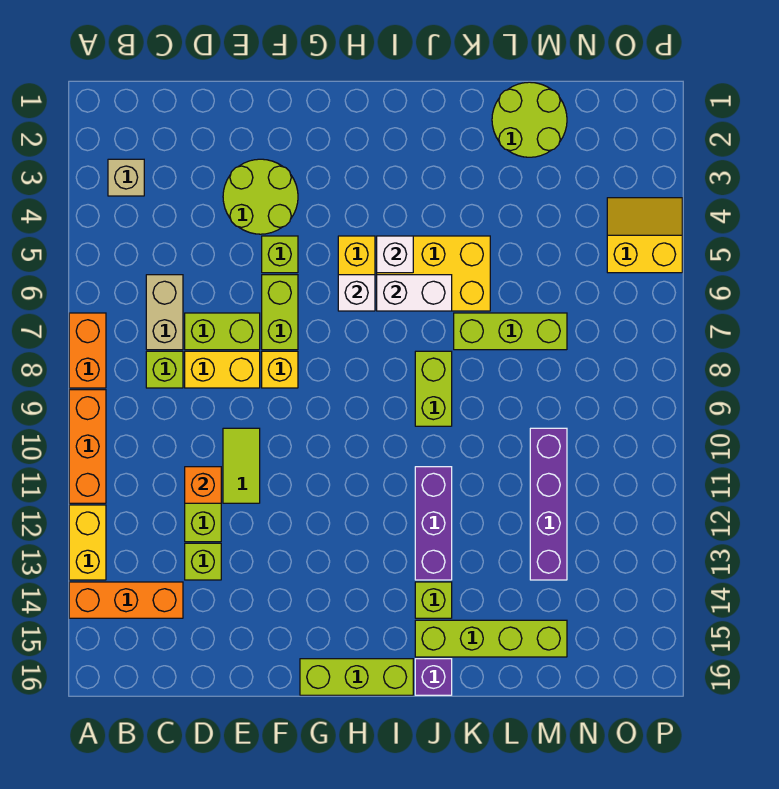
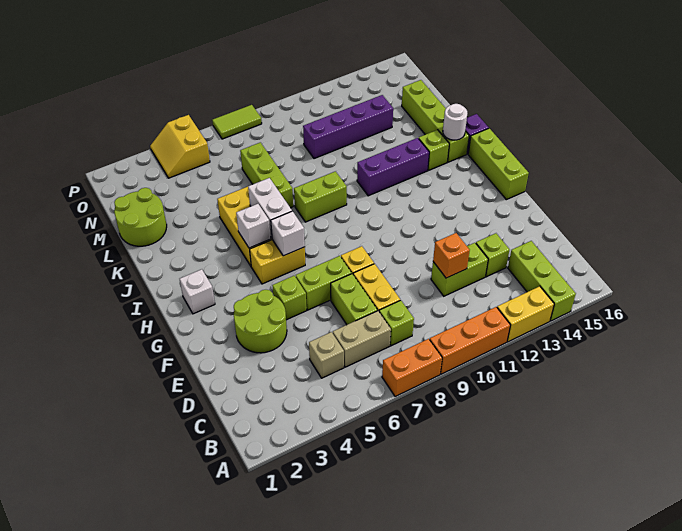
orange brick A14:C14 level 1 -> lime brick A14:C14 level 1
tan brick B3 level 1 -> tan brick C5 level 1
lime tile E10:E11 level 1 -> lime tile P7:P8 level 1
none -> white brick H2 level 1
none -> white round brick J15 level 2

